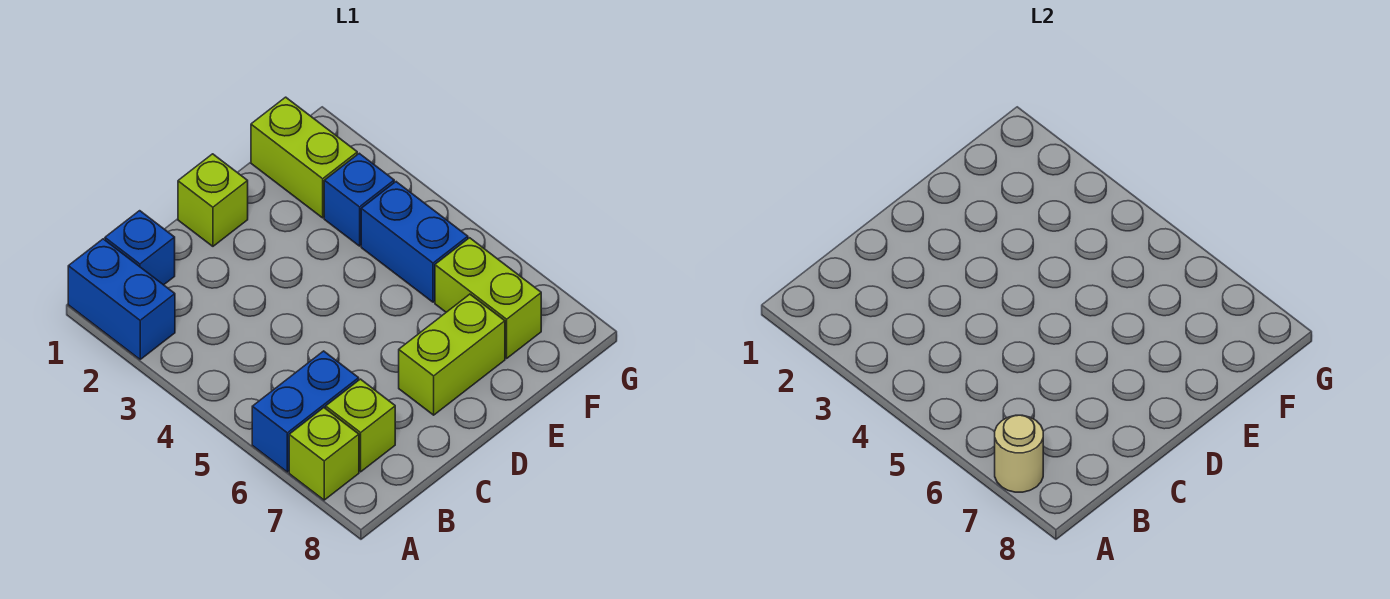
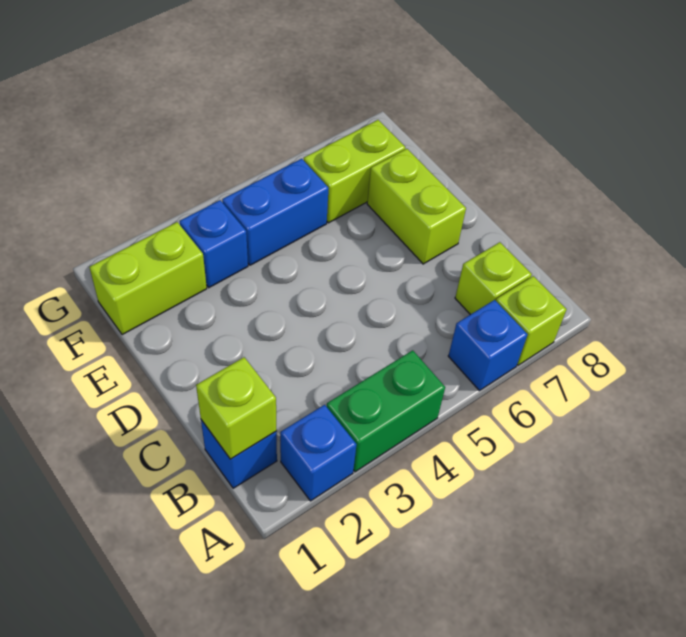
blue brick A1:A2 level 1 -> blue brick A2 level 1
none -> green brick A3:A4 level 1
blue brick A6:B6 level 1 -> blue brick A6 level 1
tan round brick A7 level 2 -> none
lime brick D1 level 1 -> lime brick B1 level 2

